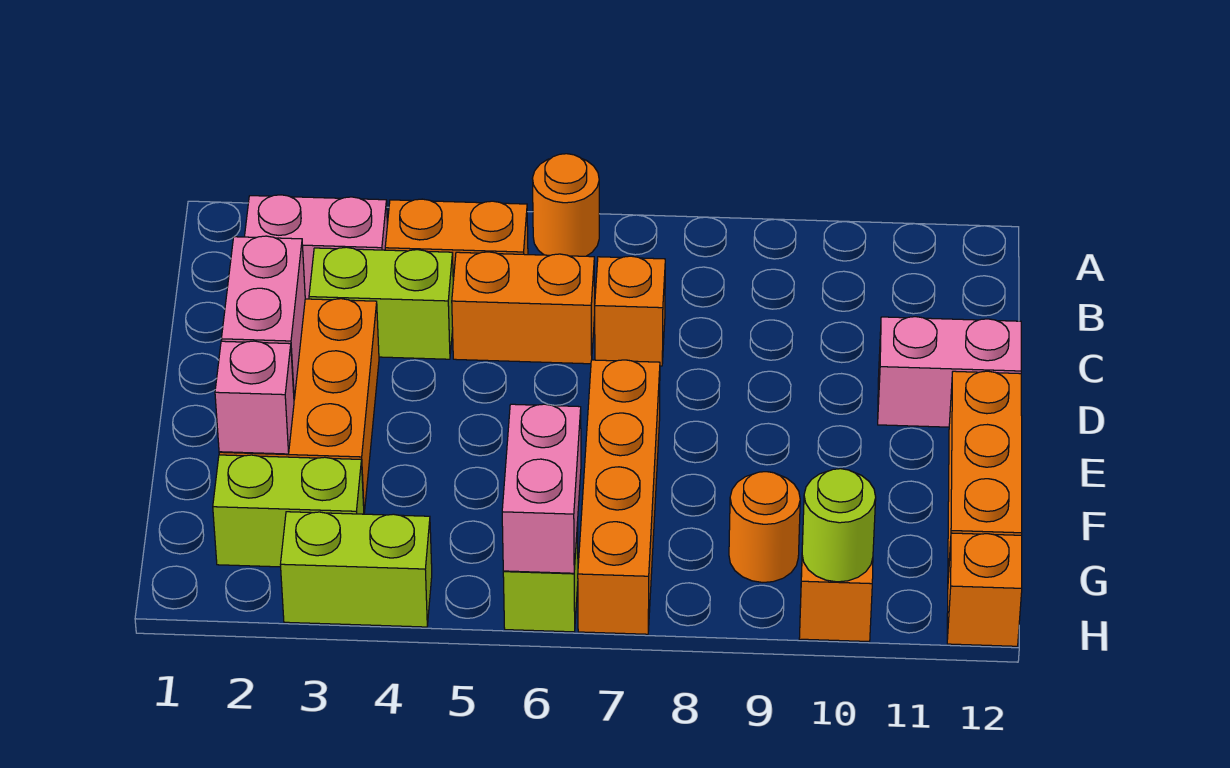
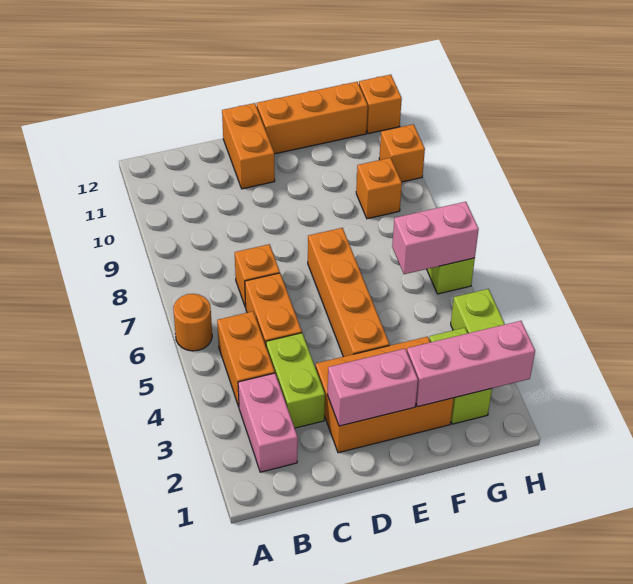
pink brick D11:D12 level 1 -> orange brick D11:D12 level 1
orange brick E7:H7 level 1 -> orange brick E4:E7 level 1
pink brick F2 level 2 -> pink brick F2:H2 level 2
orange round brick G9 level 1 -> orange brick G9 level 1
lime round brick H10 level 2 -> none

